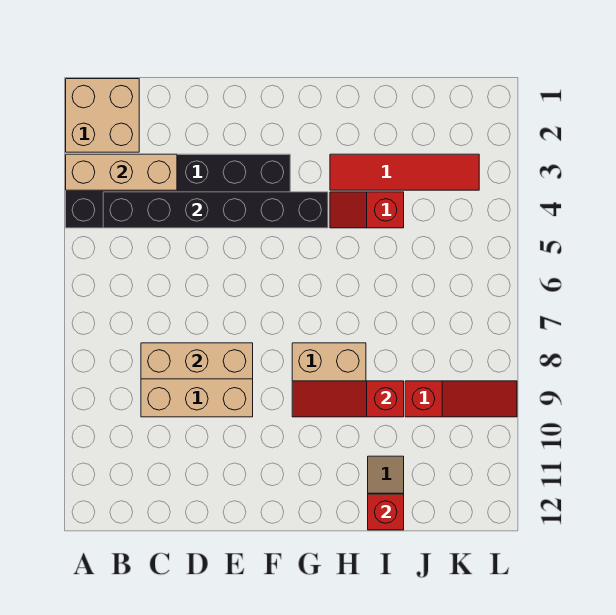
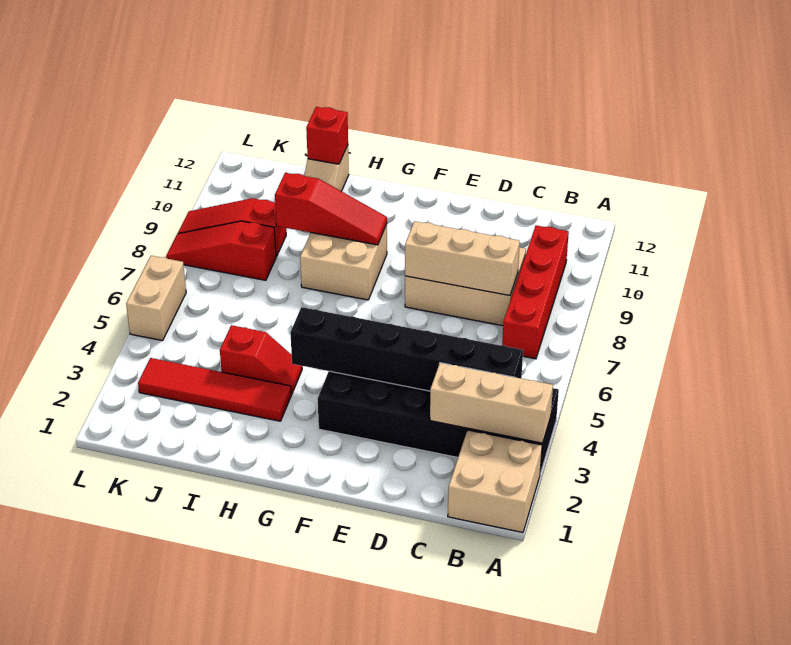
none -> red brick B7:B10 level 1
none -> red slope J8:L8 level 1 top J
none -> tan brick L5:L6 level 1

